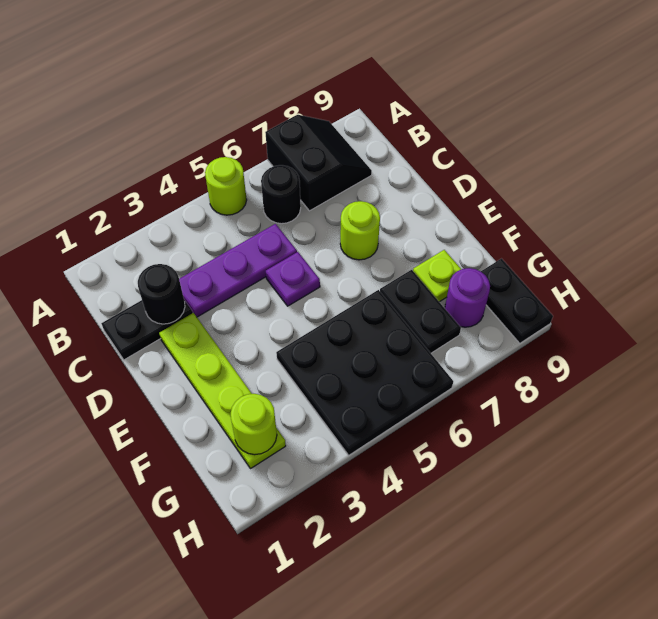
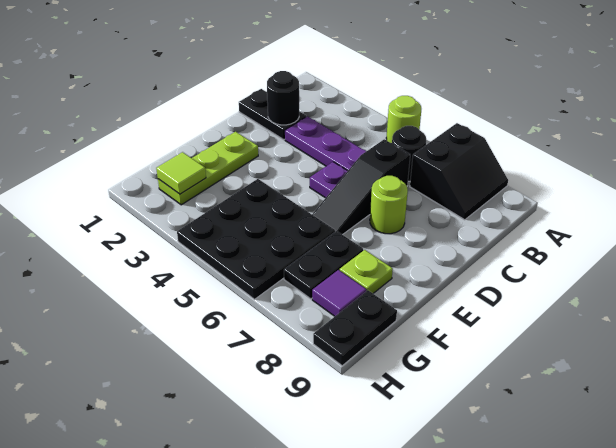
none -> black slope C6:E6 level 1 top C
lime plate D2:G2 level 1 -> lime plate E2:G2 level 1
lime round brick G2 level 2 -> lime tile G2 level 2
purple round brick G8 level 1 -> purple tile G8 level 1

